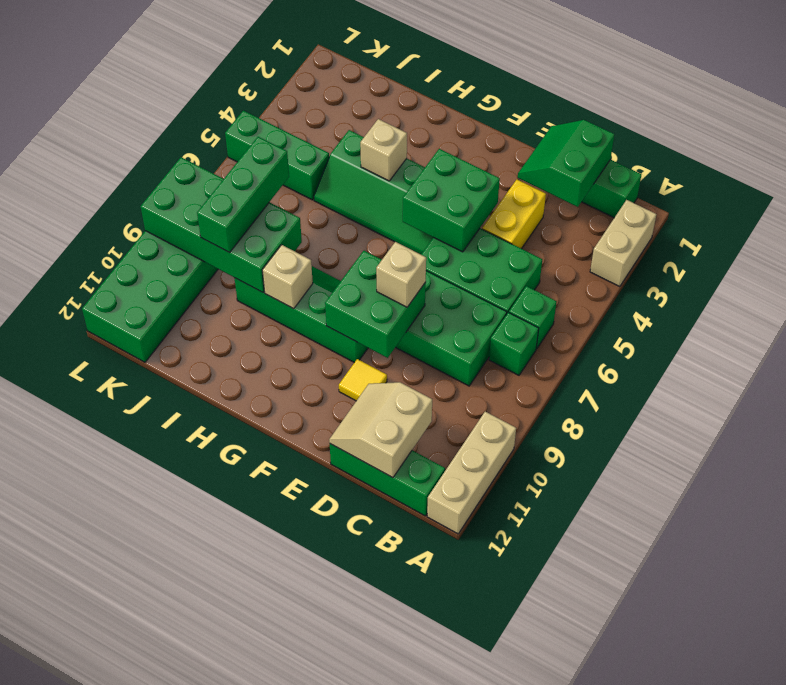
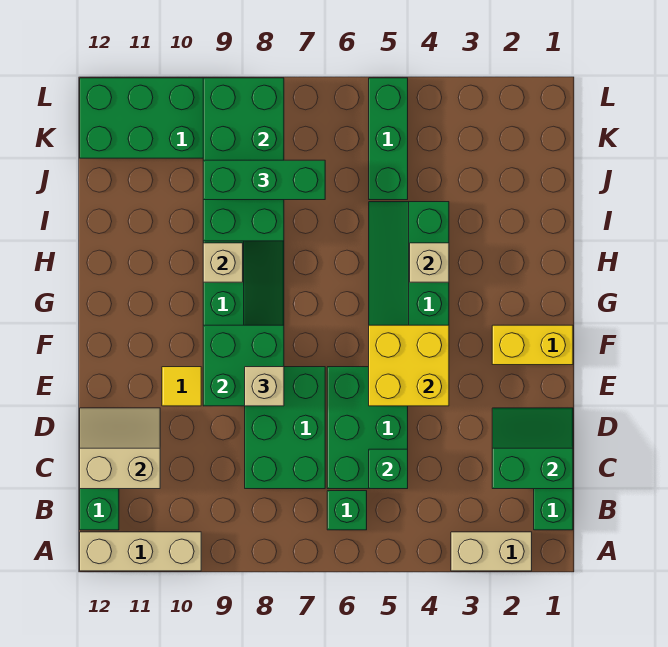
green brick B7 level 1 -> green brick C5 level 2
yellow brick D3:D4 level 1 -> yellow brick F1:F2 level 1
green brick E4:F5 level 2 -> yellow brick E4:F5 level 2

